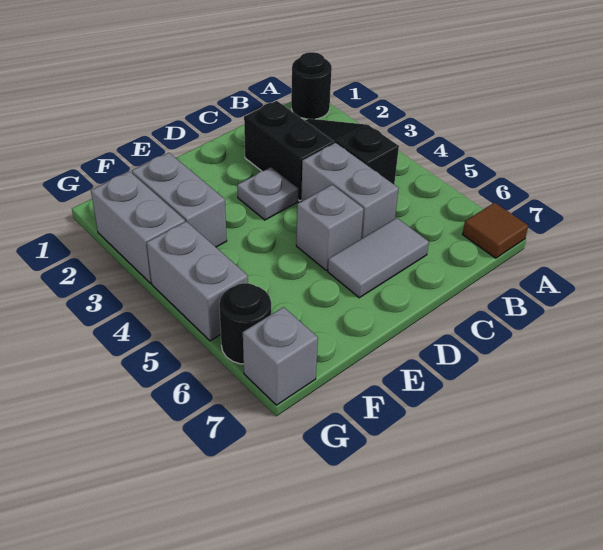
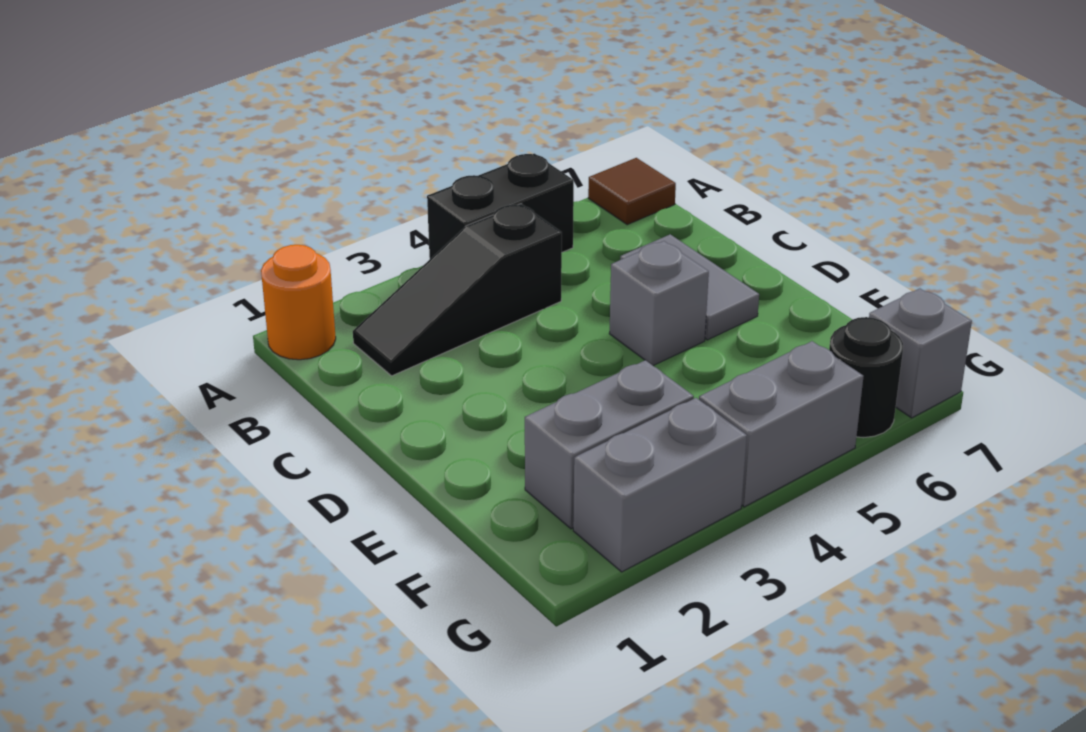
black round brick A1 level 1 -> orange round brick A1 level 1
black brick C2:C3 level 1 -> black brick A4:A5 level 1
grey brick C4:C5 level 1 -> none
grey plate D3 level 1 -> none

